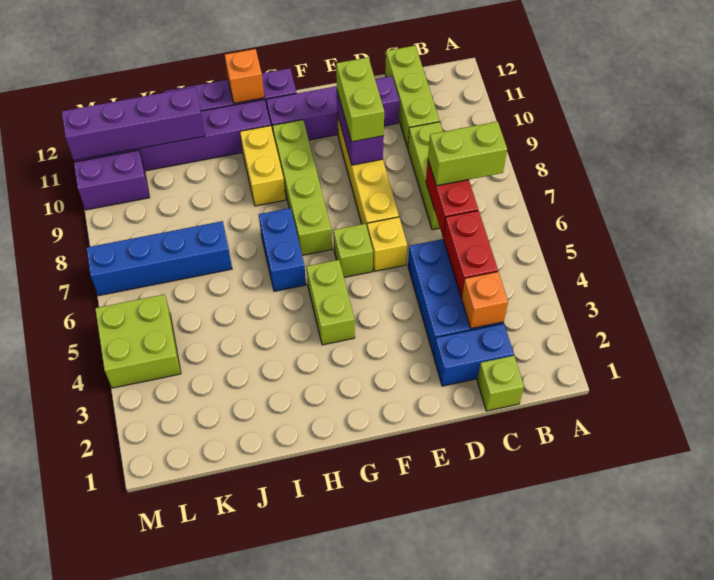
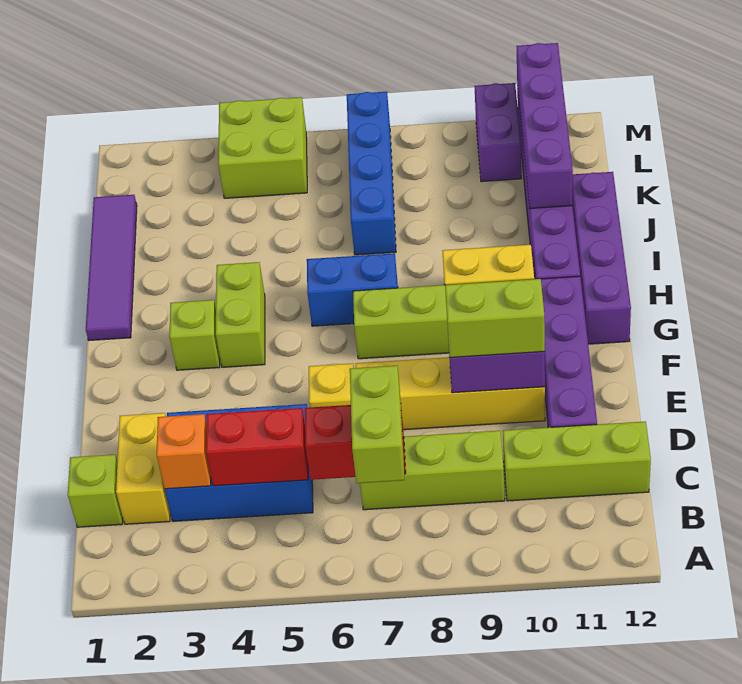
blue brick C2:D2 level 1 -> yellow brick C2:D2 level 1
lime brick F6 level 1 -> lime brick G3 level 1
lime brick G4:G5 level 1 -> lime brick G4:H4 level 1
none -> purple tile H1:K1 level 1
orange brick H12 level 2 -> none

